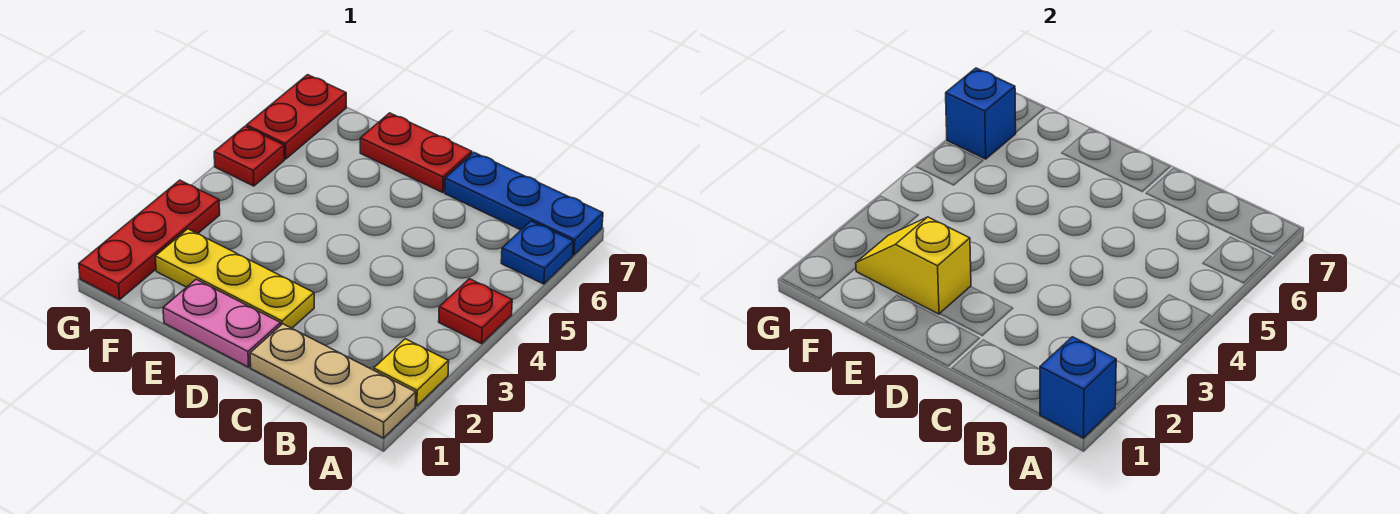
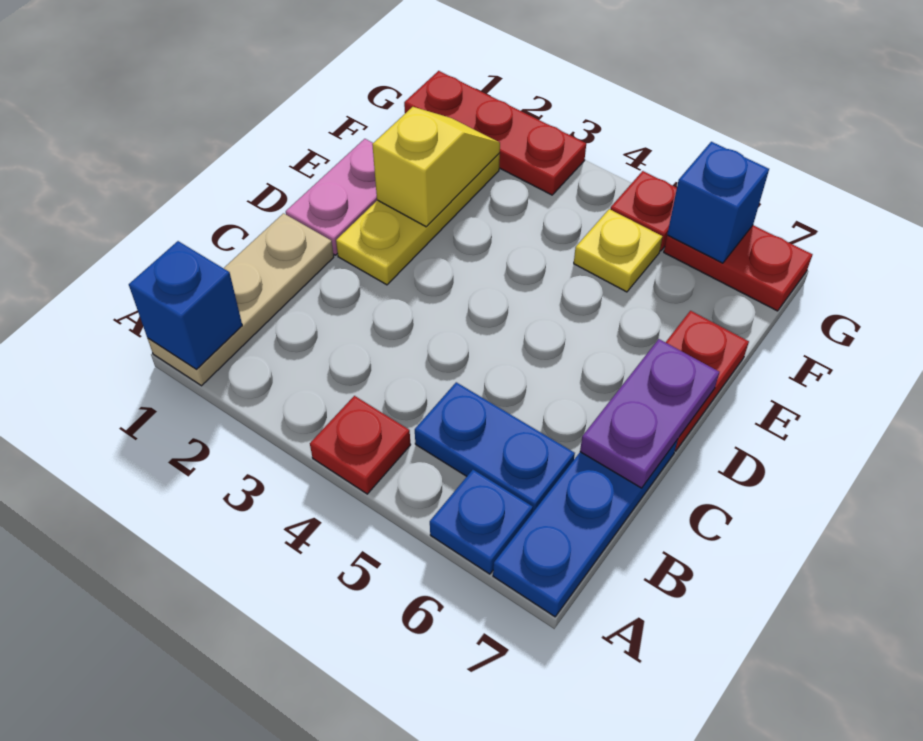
yellow plate A2 level 1 -> yellow plate F5 level 1
none -> blue plate B5:B6 level 1
none -> purple plate C7:D7 level 2

